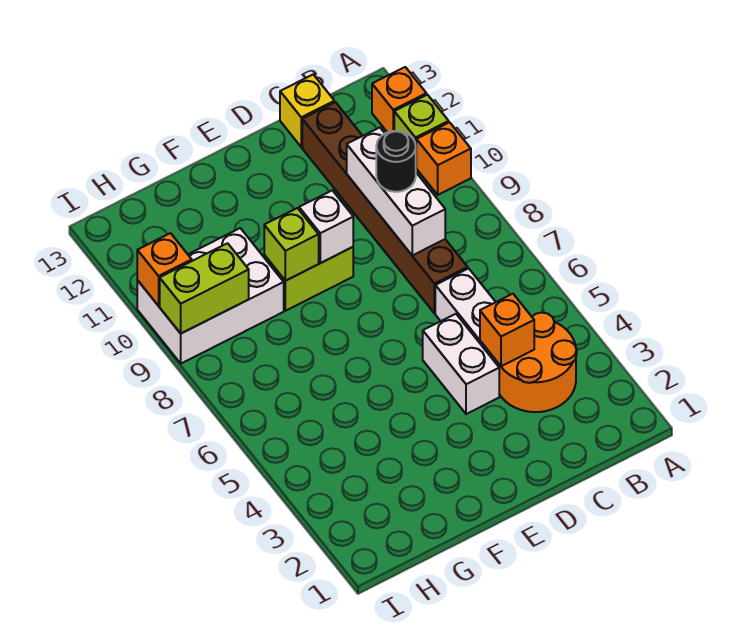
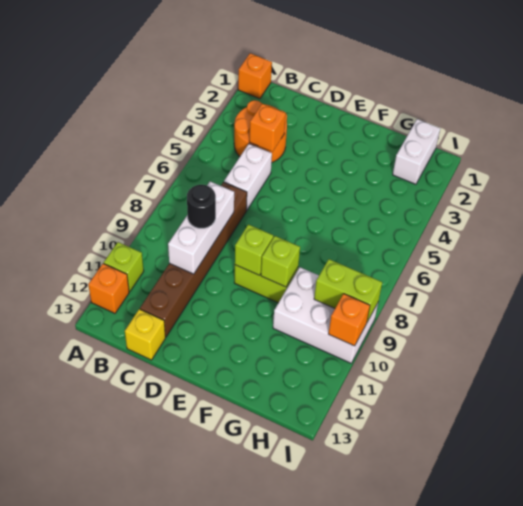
orange brick A10 level 1 -> orange brick A1 level 1
white brick D4:D5 level 1 -> white brick H1:H2 level 1
white brick E9 level 2 -> lime brick E9 level 2

